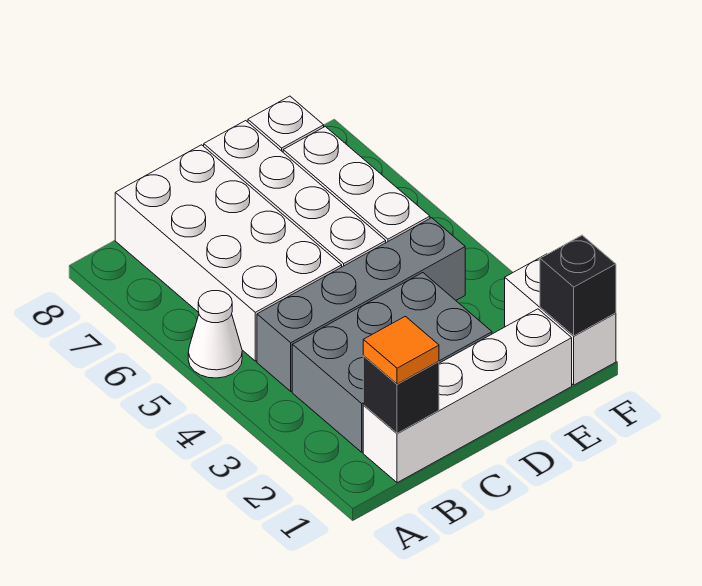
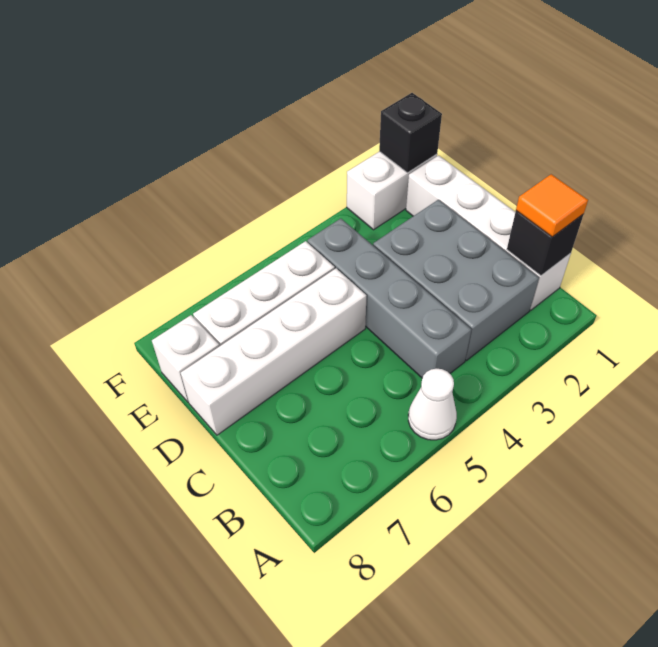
white brick B5:C8 level 1 -> none

